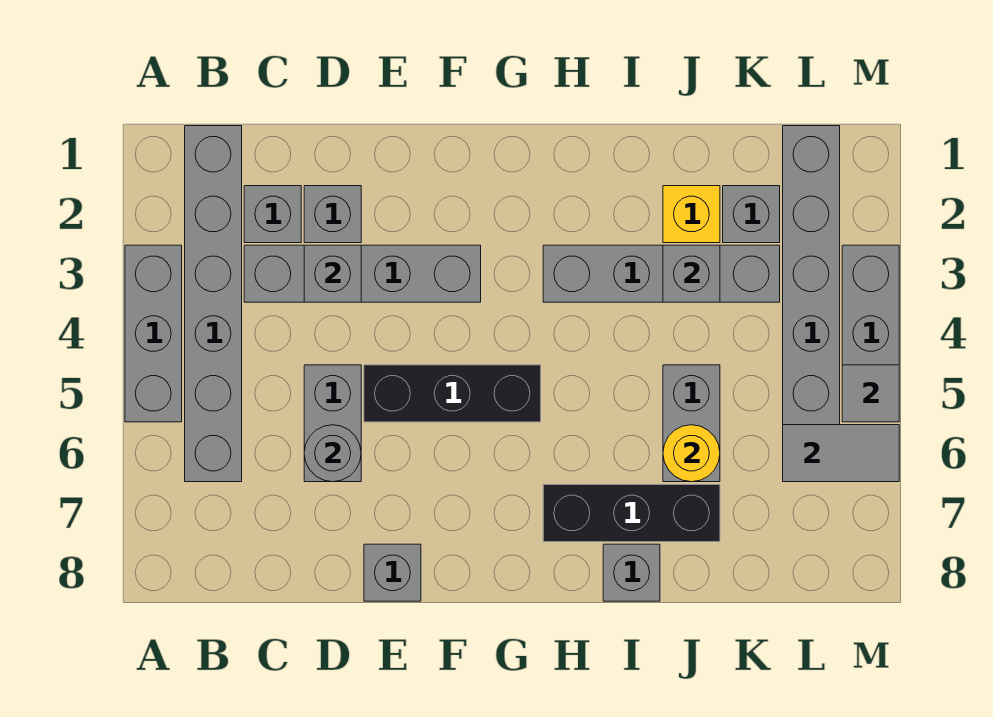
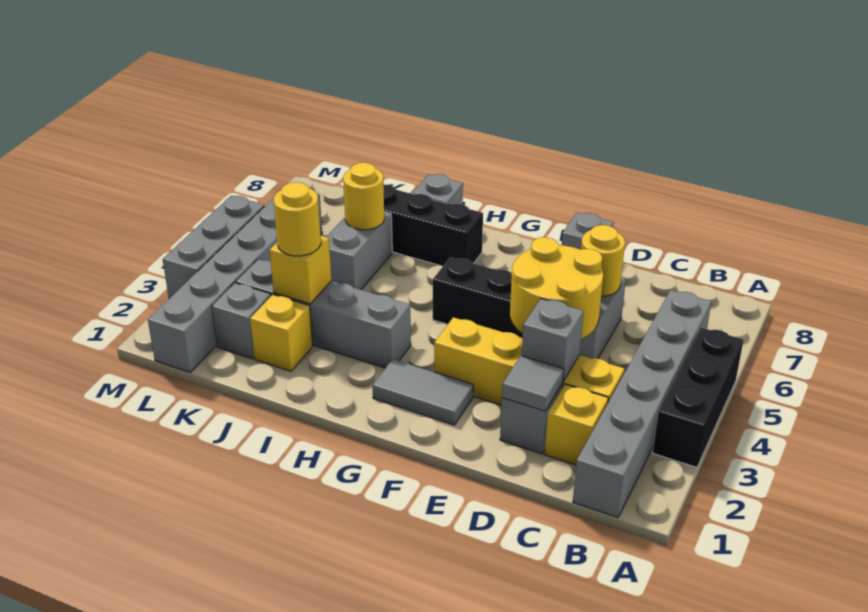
grey brick A3:A5 level 1 -> black brick A3:A5 level 1
grey brick C2 level 1 -> yellow brick C2 level 1
grey brick C3:F3 level 1 -> yellow brick C3:F3 level 1
none -> yellow round brick D4:E5 level 2
grey round brick D6 level 2 -> yellow round brick D6 level 2
grey brick J3 level 2 -> yellow brick J3 level 2
none -> yellow round brick J3 level 3
grey tile L6:M6 level 2 -> grey tile F2:G2 level 1
grey tile M5 level 2 -> grey tile D2 level 2

